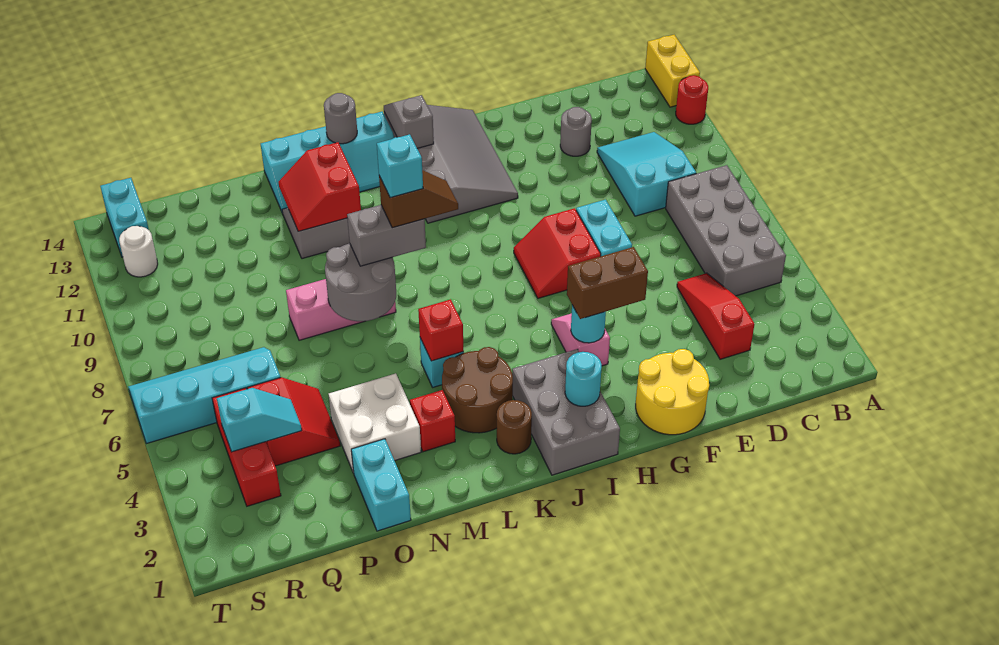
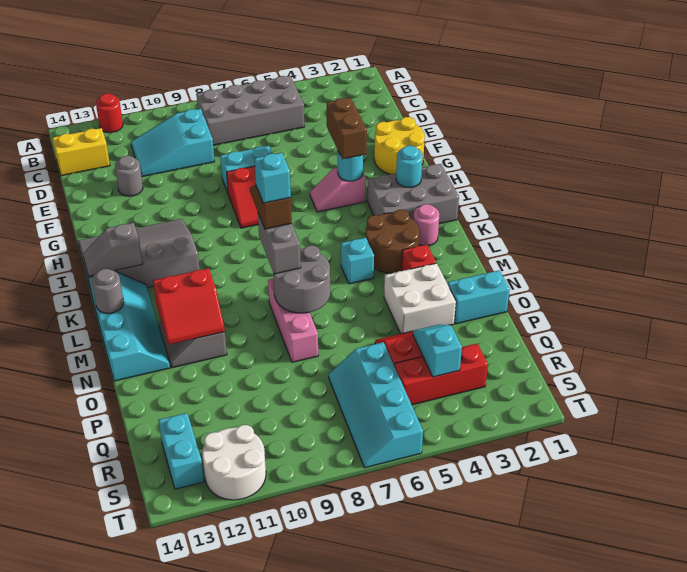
yellow brick A13:A14 level 1 -> yellow brick C13:C14 level 1
red slope D3:D5 level 1 top 3 -> none
brown round brick K2 level 1 -> pink round brick K2 level 1
red brick L5 level 2 -> none
white round brick S12 level 1 -> white round brick S11:T12 level 1
cyan brick S13:S14 level 1 -> cyan brick R13:S13 level 1

